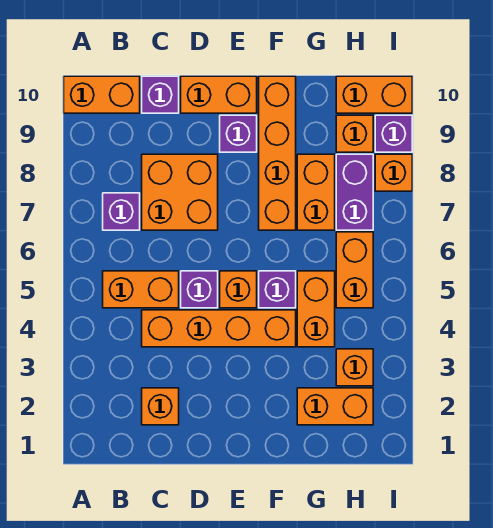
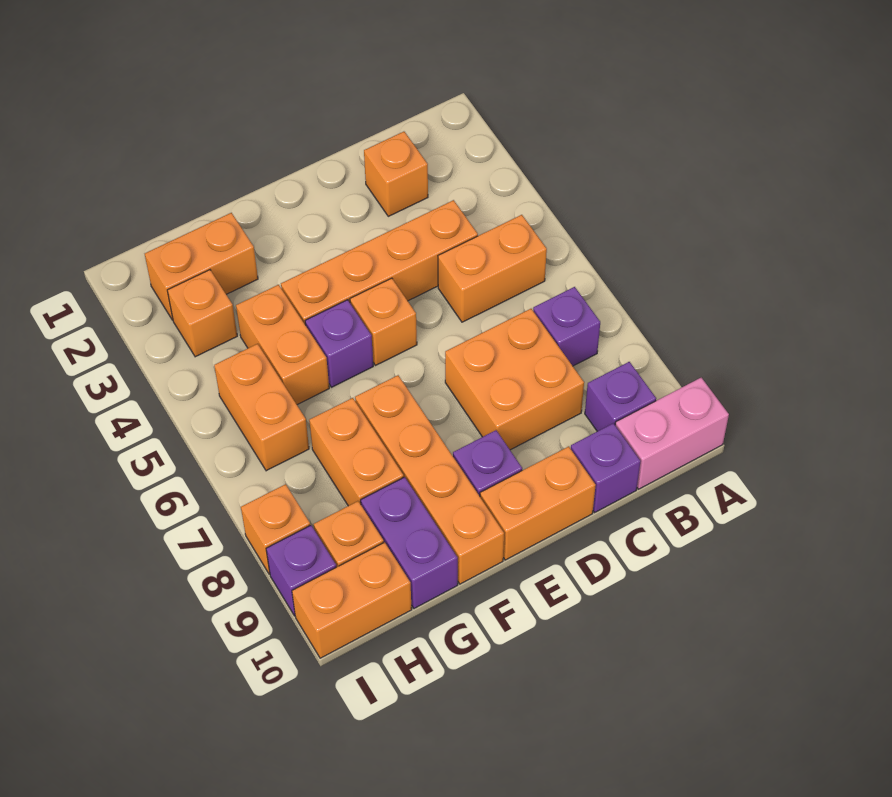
orange brick A10:B10 level 1 -> pink brick A10:B10 level 1
purple brick D5 level 1 -> purple brick B9 level 1
purple brick H7:H8 level 1 -> purple brick G9:G10 level 1

